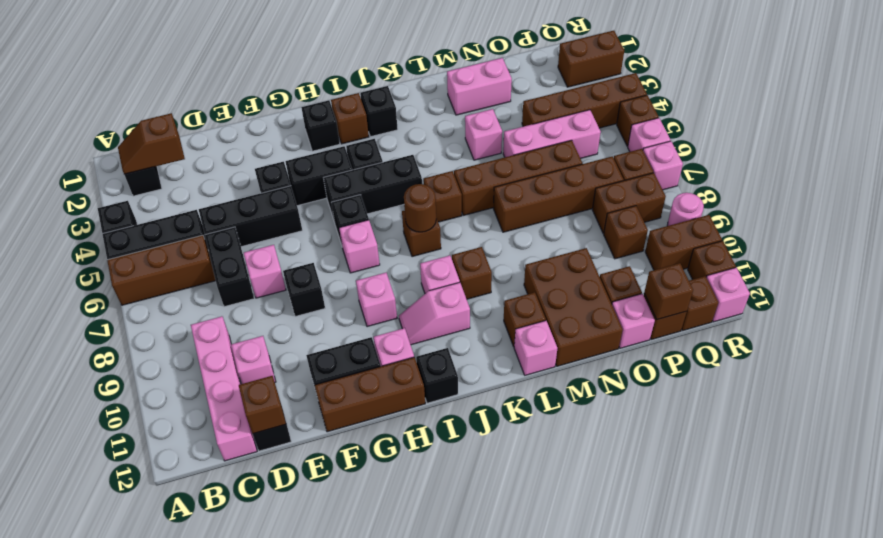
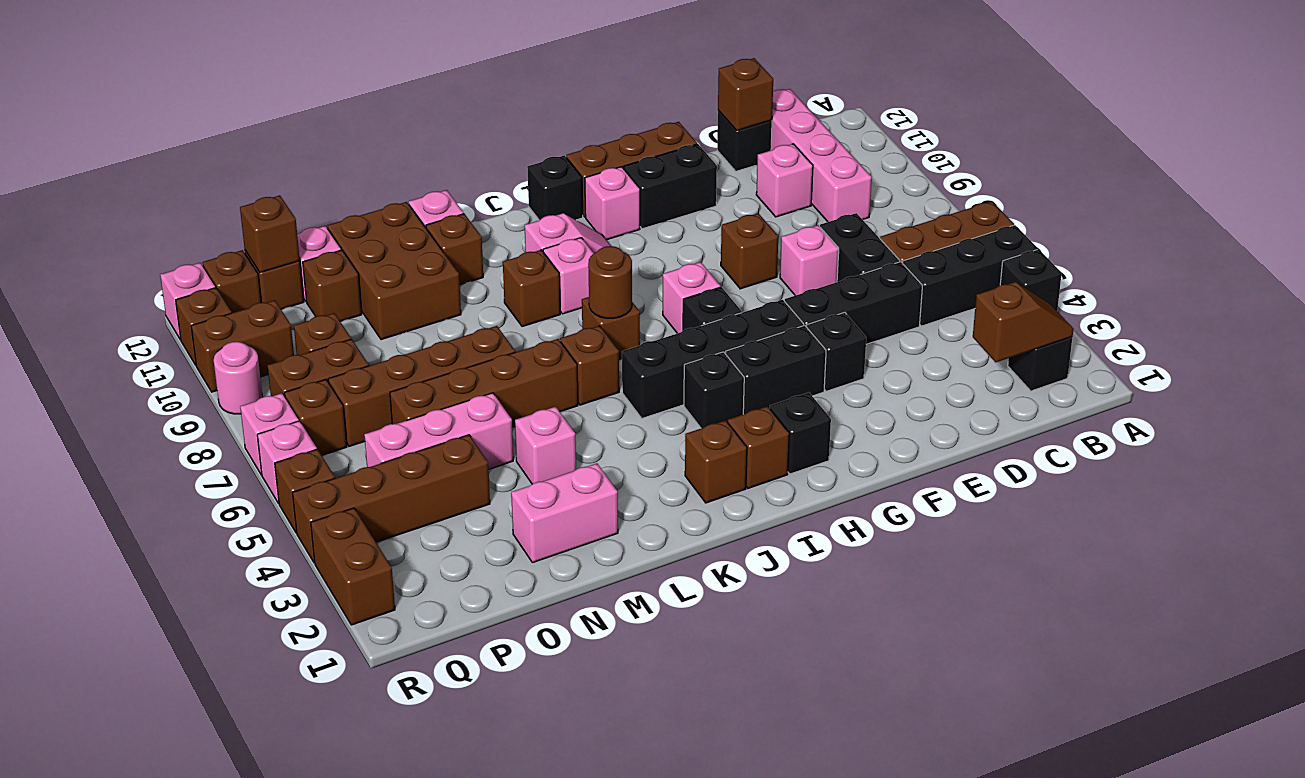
black brick F8 level 1 -> brown brick F8 level 1
black brick H5:J5 level 1 -> black brick G5:J5 level 1
pink brick H9 level 1 -> none
black brick J2 level 1 -> brown brick J2 level 1
brown brick Q2:R2 level 1 -> brown brick R2:R3 level 1

